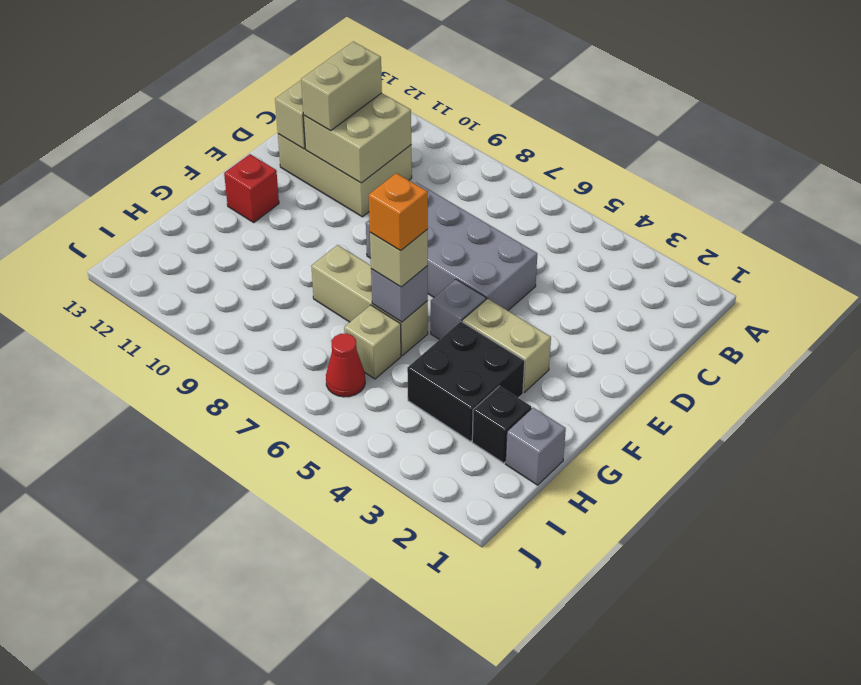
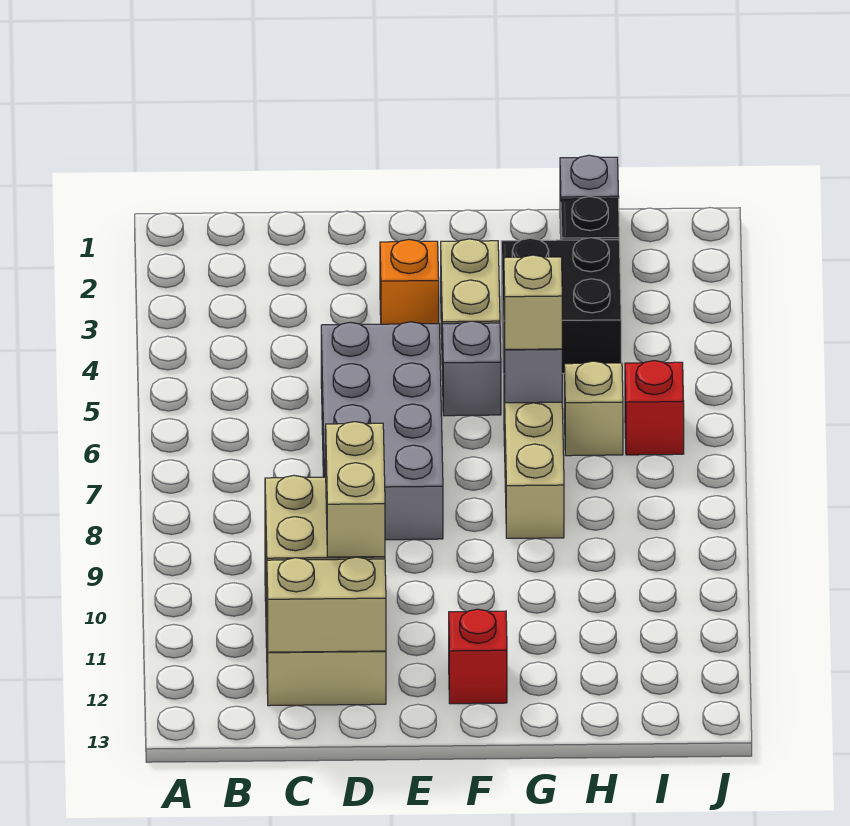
tan brick C11:D11 level 3 -> tan brick D10:D11 level 3
orange brick G6 level 4 -> orange brick E3 level 1
red cone I6 level 1 -> red brick I6 level 1

